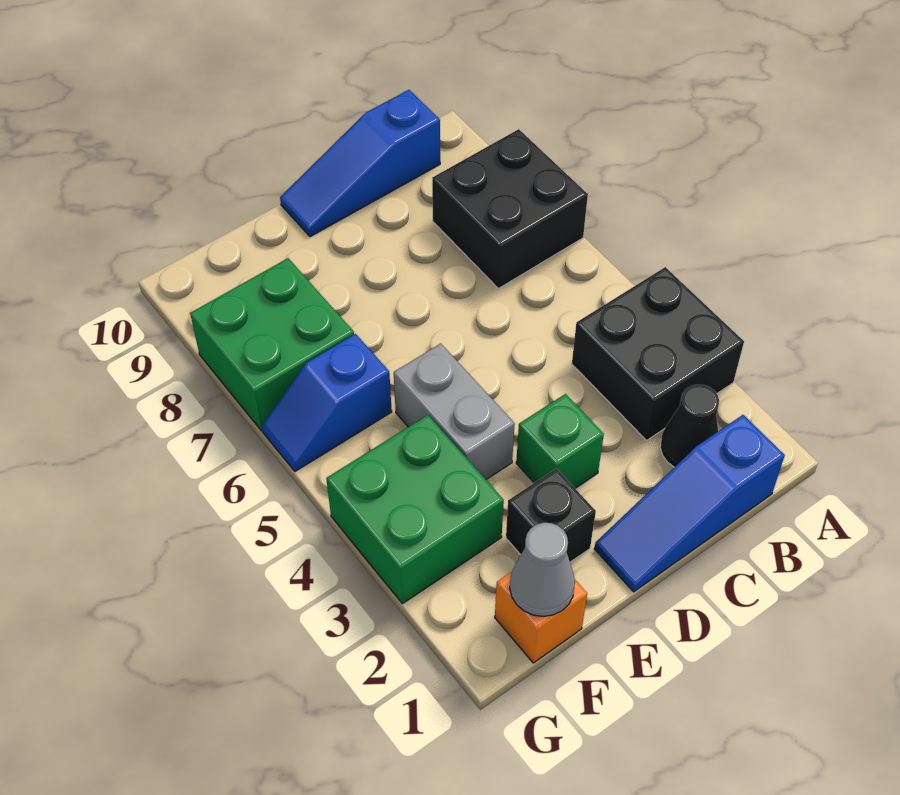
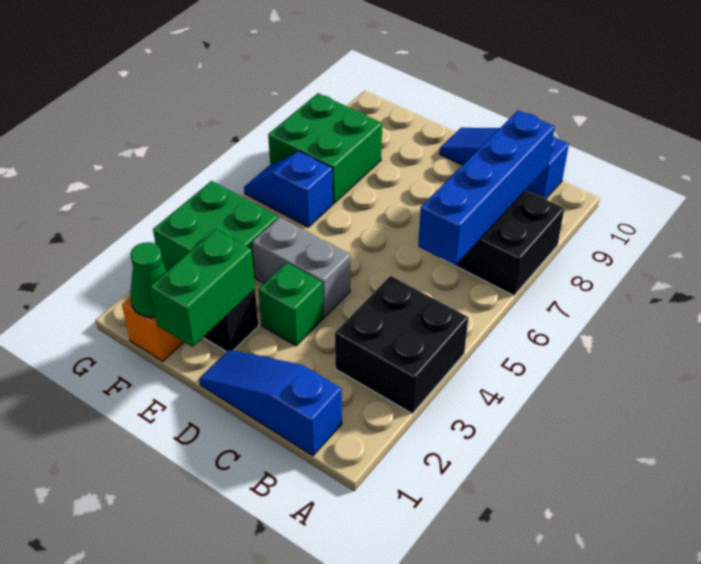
black cone B2 level 1 -> none
none -> blue brick B6:B9 level 2
none -> green brick E1:E2 level 2
grey brick E4:E5 level 1 -> grey brick D4:E4 level 1
grey cone F1 level 2 -> green cone F1 level 2

